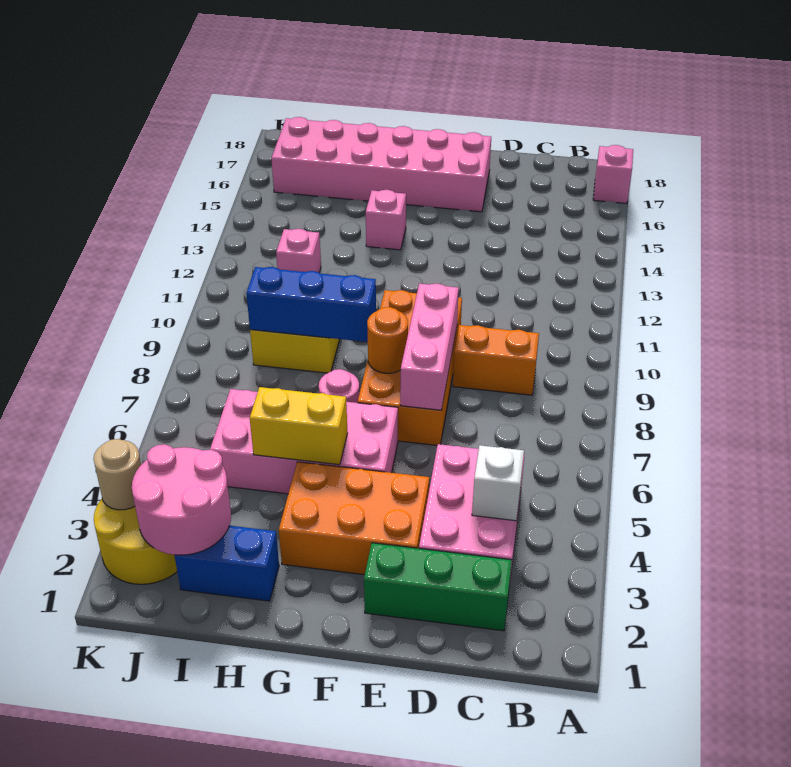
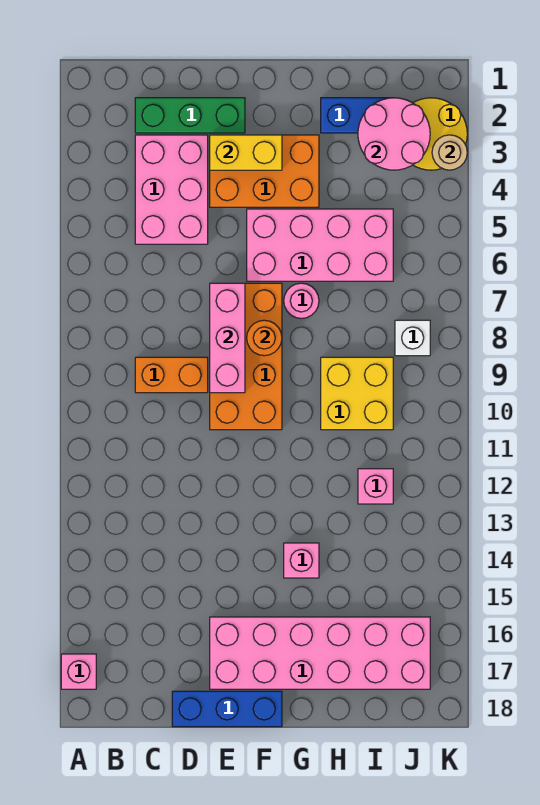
white brick C4 level 2 -> white brick J8 level 1
yellow brick G5:H5 level 2 -> yellow brick E3:F3 level 2
blue brick G9:I9 level 2 -> blue brick D18:F18 level 1

